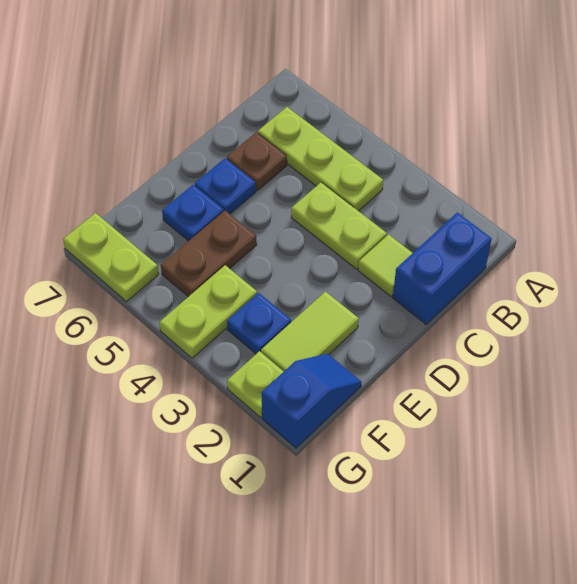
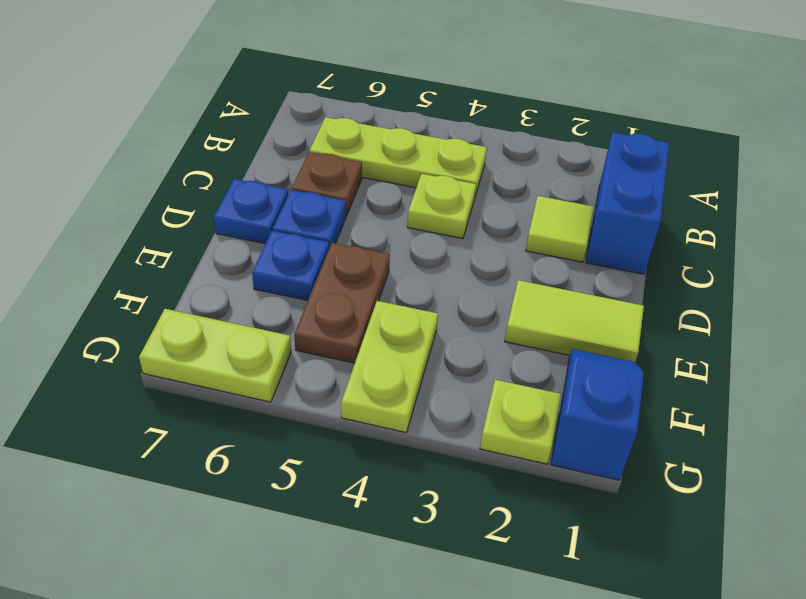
lime plate C3:C4 level 1 -> lime plate C4 level 1
lime tile E2:F2 level 1 -> lime tile E1:E2 level 1
blue plate F3 level 1 -> blue plate D7 level 1

